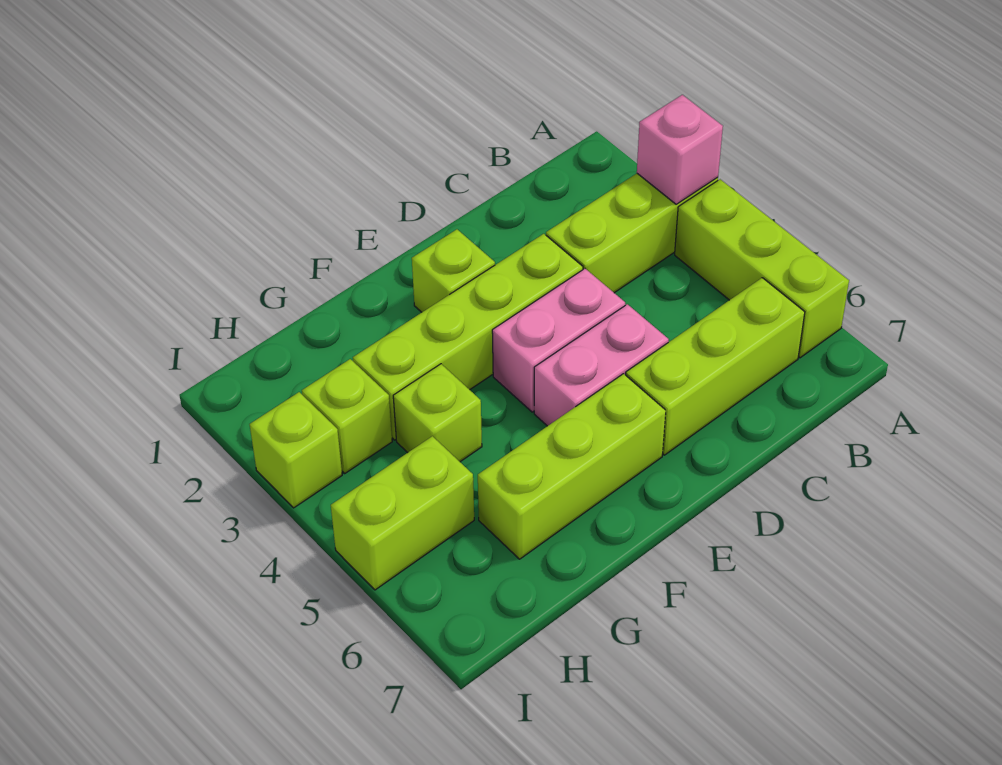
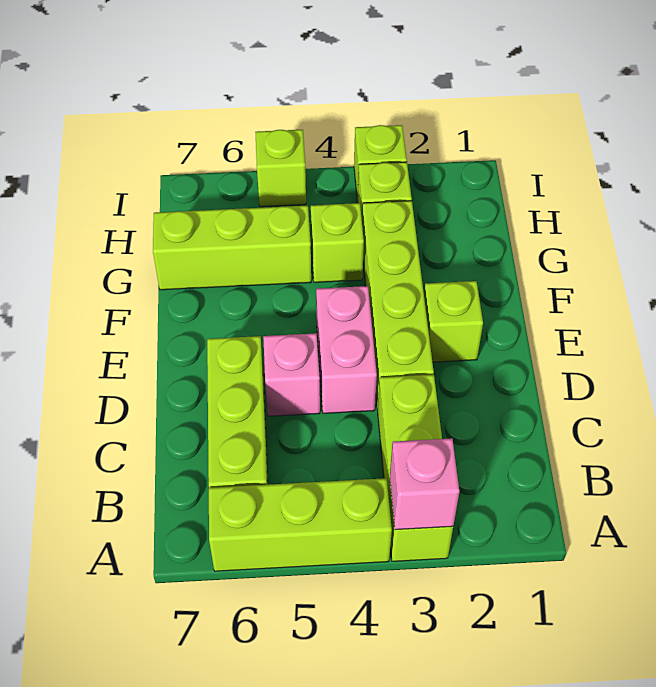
pink brick D5:E5 level 1 -> pink brick D5 level 1
lime brick E6:G6 level 1 -> lime brick G5:G7 level 1
lime brick H5:I5 level 1 -> lime brick I5 level 1

